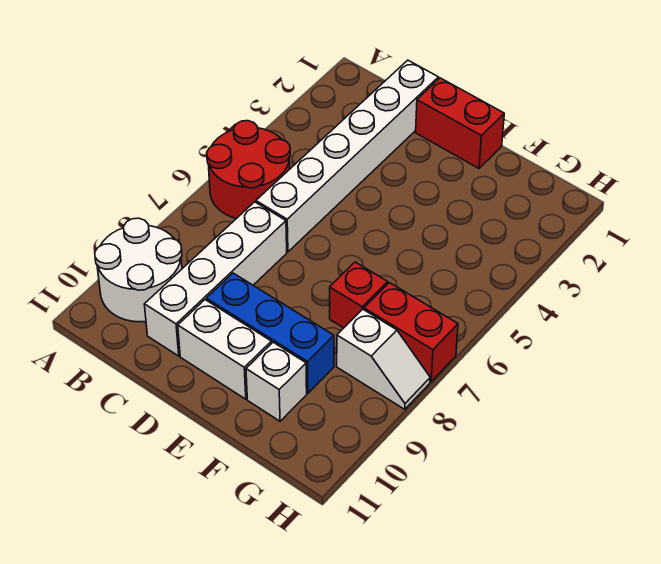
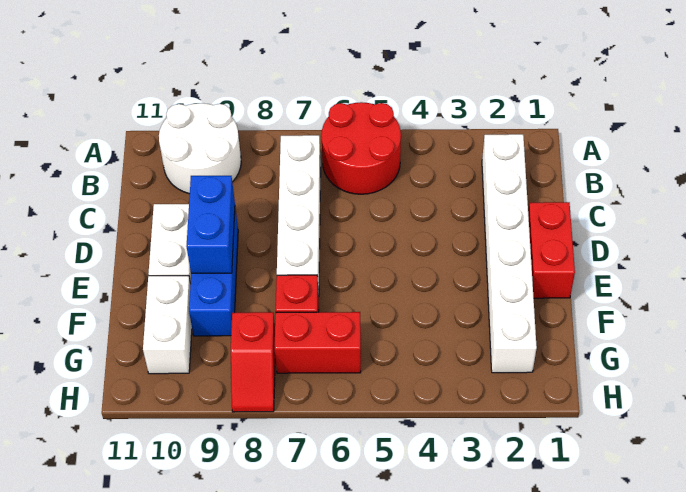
white brick C1:C6 level 1 -> white brick B2:G2 level 1
white brick C7:C10 level 1 -> white brick B7:E7 level 1
none -> blue brick D9:E9 level 2
white brick F10 level 1 -> white brick F10:G10 level 1
red brick G7:H7 level 1 -> red brick G6:G7 level 1
white slope G8:H8 level 1 top G -> red slope G8:H8 level 1 top G

